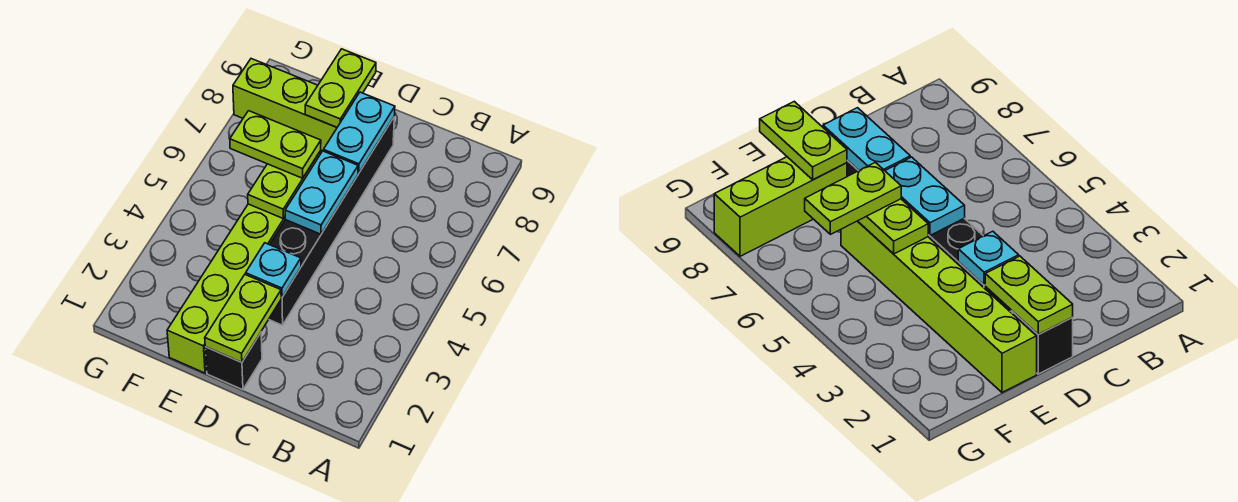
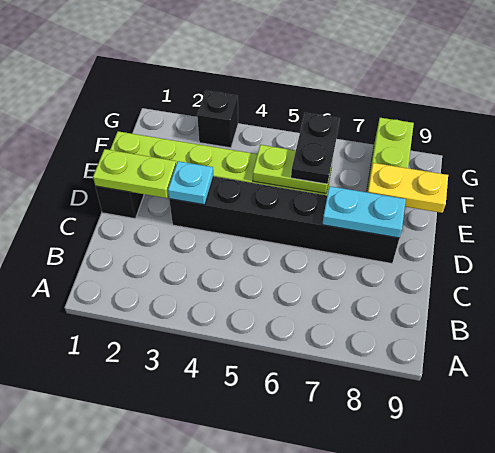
cyan plate D5:D6 level 2 -> none
lime plate E6:F6 level 3 -> black plate E6:F6 level 3
lime plate E8:E9 level 2 -> yellow plate E8:E9 level 2
none -> black brick G3 level 1

